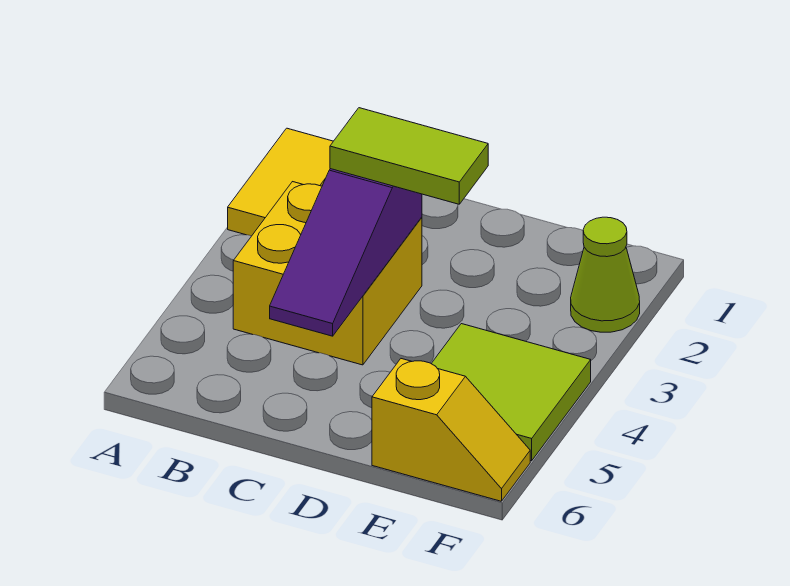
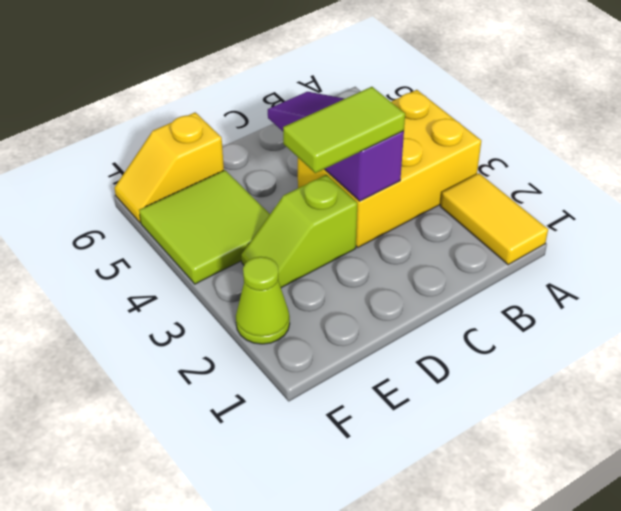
yellow brick B3:C4 level 1 -> yellow brick A3:C4 level 1
none -> lime slope D3:E3 level 1 top D

